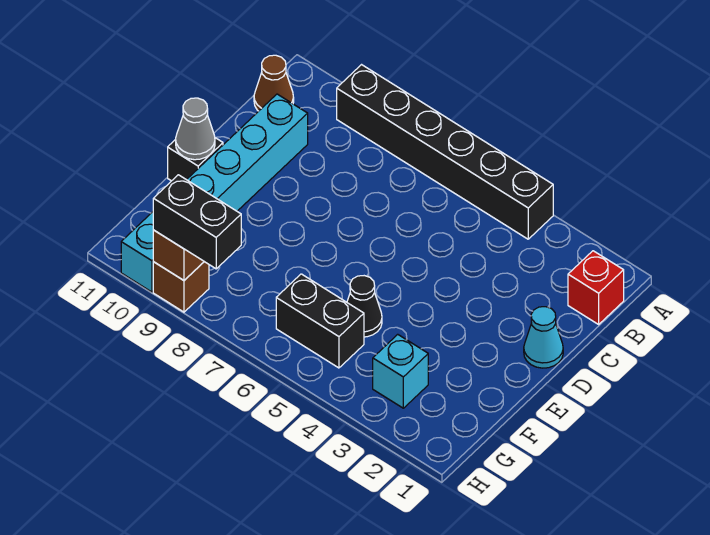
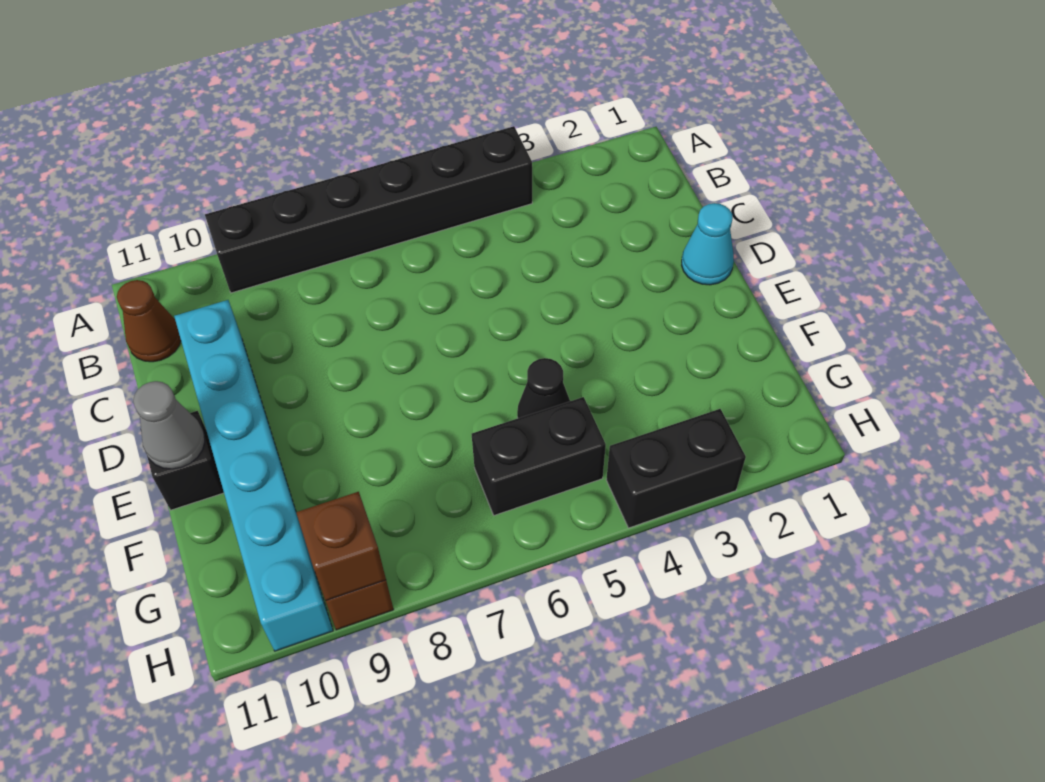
red brick B1 level 1 -> none
cyan brick G3 level 1 -> none
black brick H8:H9 level 3 -> black brick H3:H4 level 1

